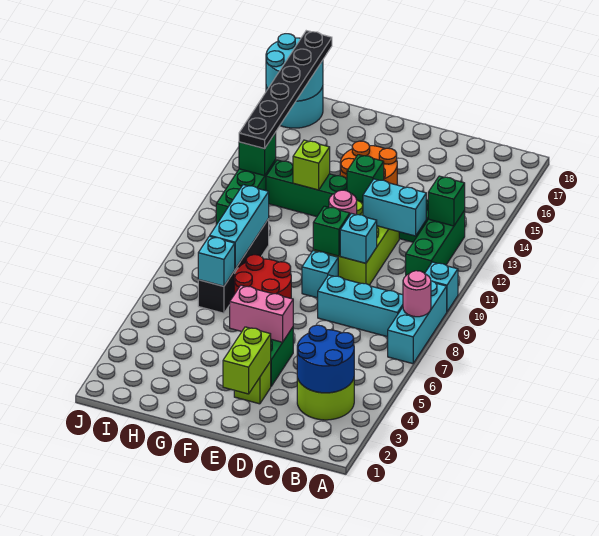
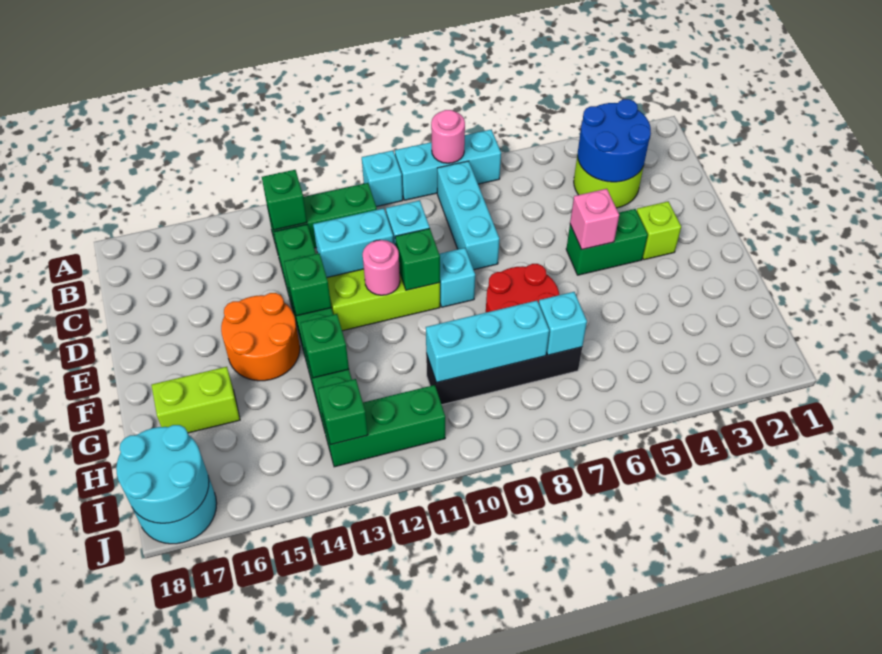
cyan brick C12:D12 level 2 -> cyan brick D11:D12 level 2
lime brick E2:E3 level 2 -> lime brick G16:G17 level 1
pink brick E5:F5 level 2 -> pink brick E5 level 2
lime brick G13 level 2 -> green brick G13 level 2
black plate I13:I18 level 3 -> none

